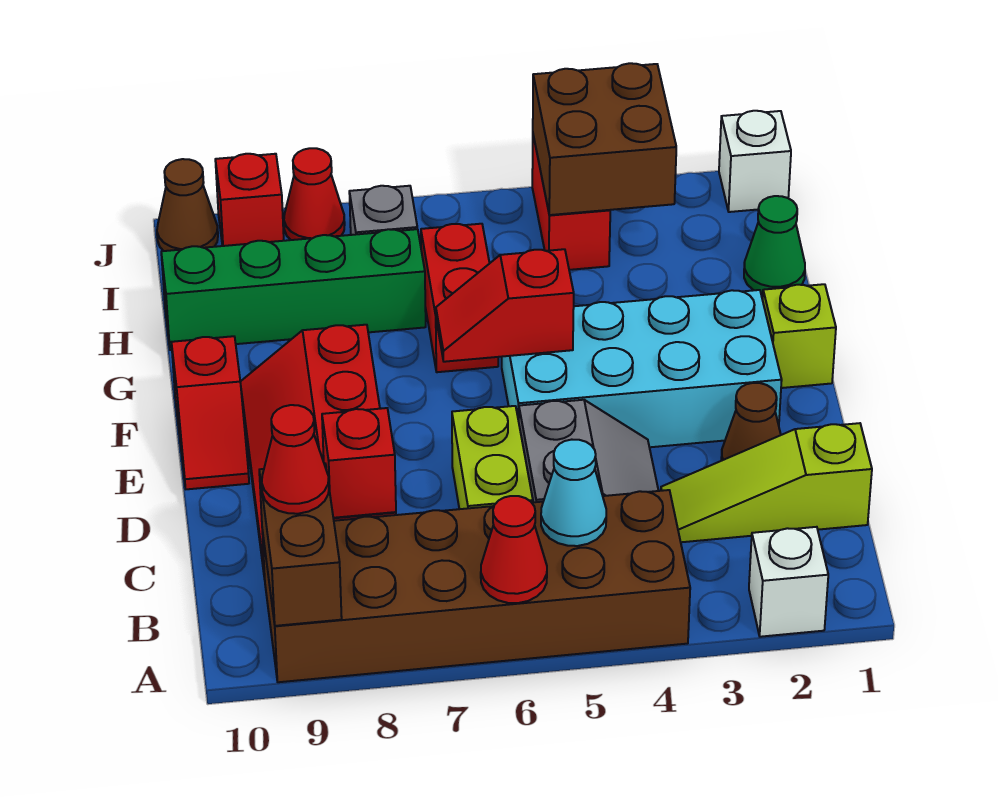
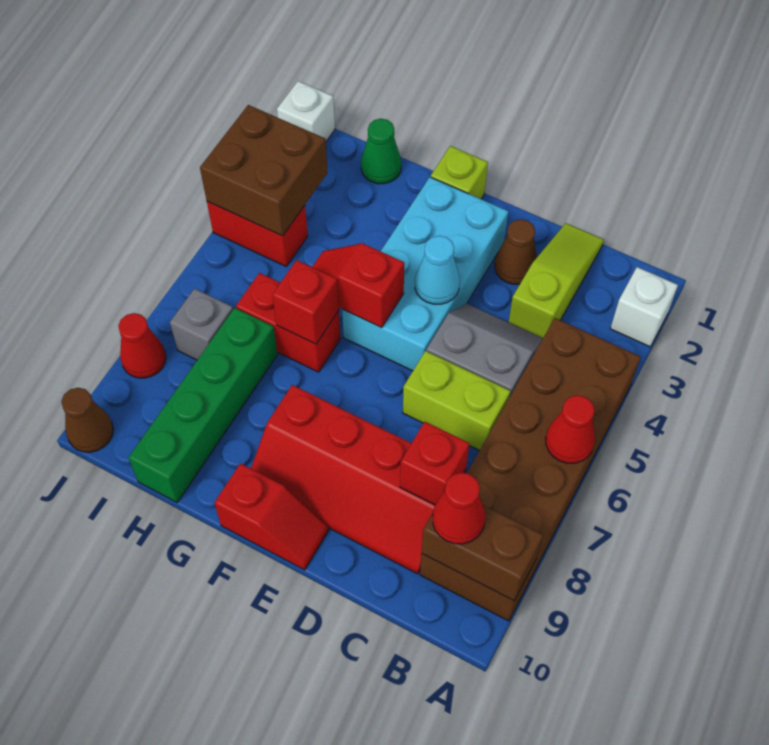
cyan cone B5 level 2 -> cyan cone E4 level 2
lime slope C1:C3 level 1 top 1 -> lime slope C1:C3 level 1 top 3
red slope F5:F6 level 2 top 5 -> red slope F5:G5 level 2 top F
red brick J9 level 1 -> red brick G6 level 2

